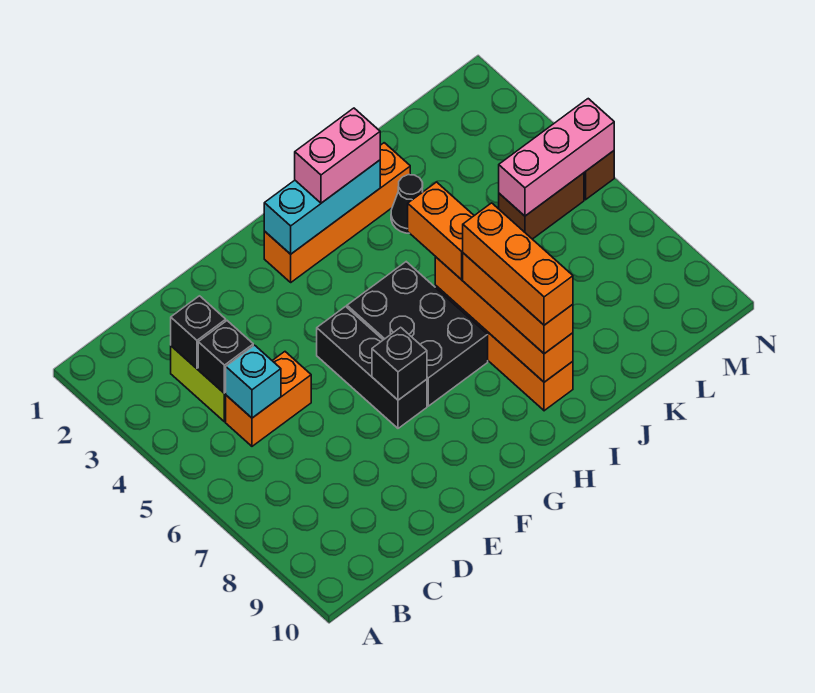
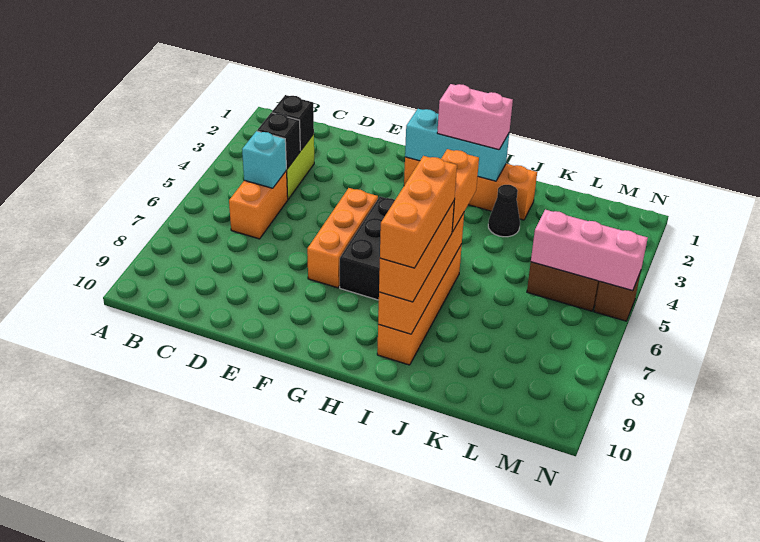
orange brick C5:D5 level 1 -> orange brick C5:C6 level 1
black brick F5:F7 level 1 -> orange brick F5:F7 level 1
black brick F7 level 2 -> none

